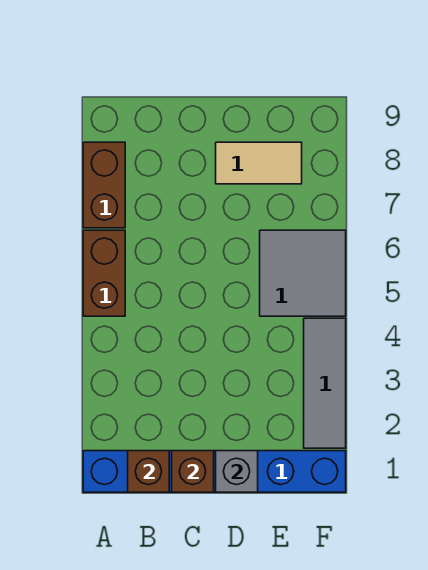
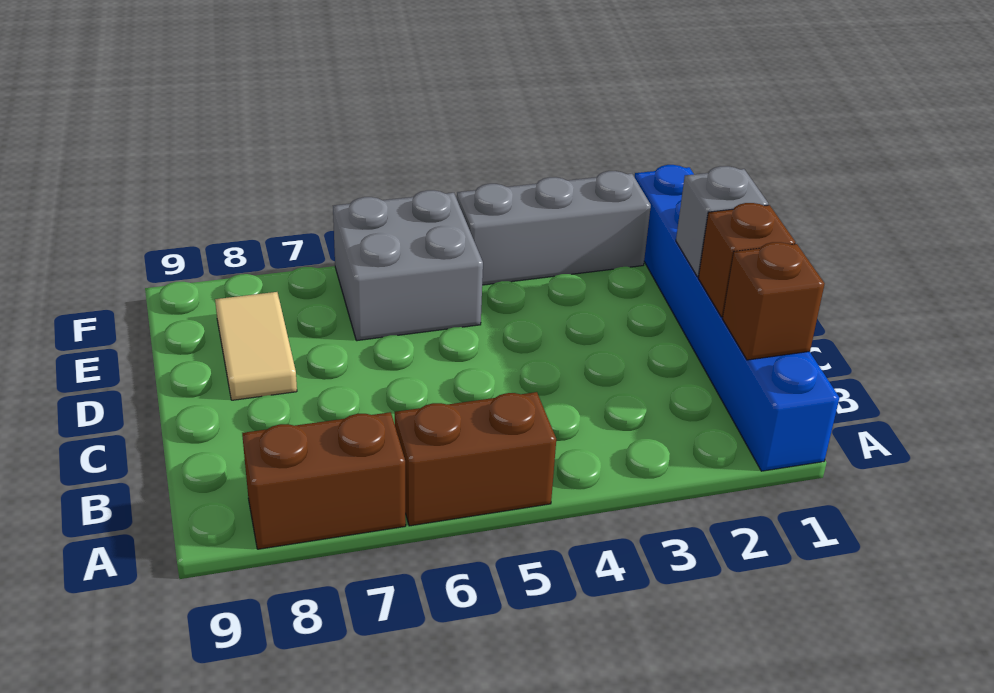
grey tile E5:F6 level 1 -> grey brick E5:F6 level 1
grey tile F2:F4 level 1 -> grey brick F2:F4 level 1

